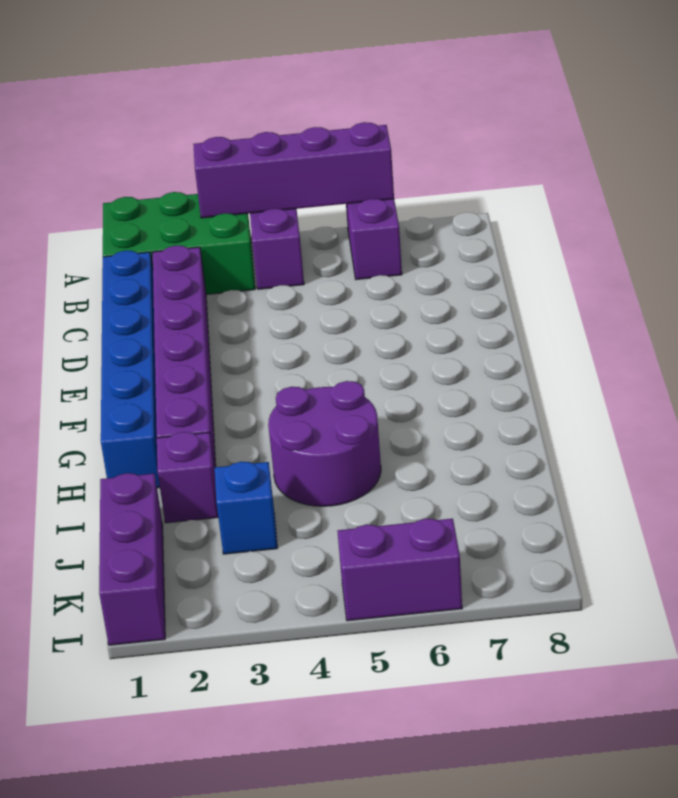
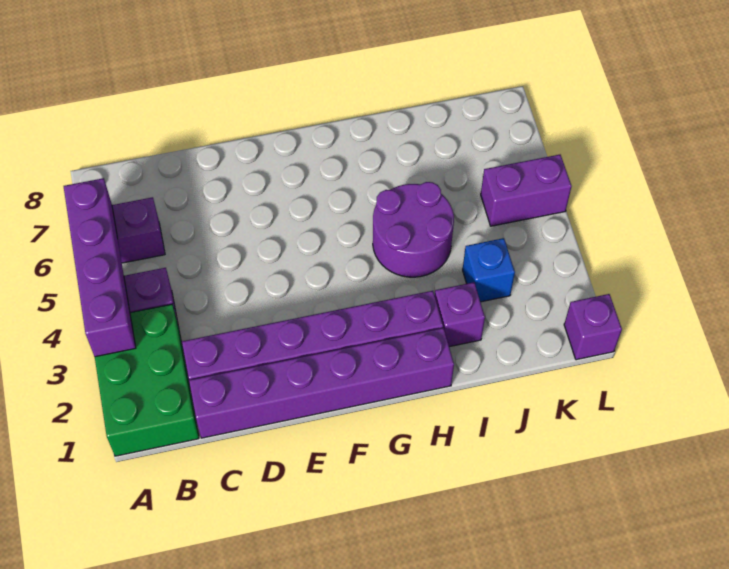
blue brick C1:H1 level 1 -> purple brick C1:H1 level 1
purple brick J1:L1 level 1 -> purple brick L1 level 1
purple brick L5:L6 level 1 -> purple brick K5:L5 level 1

